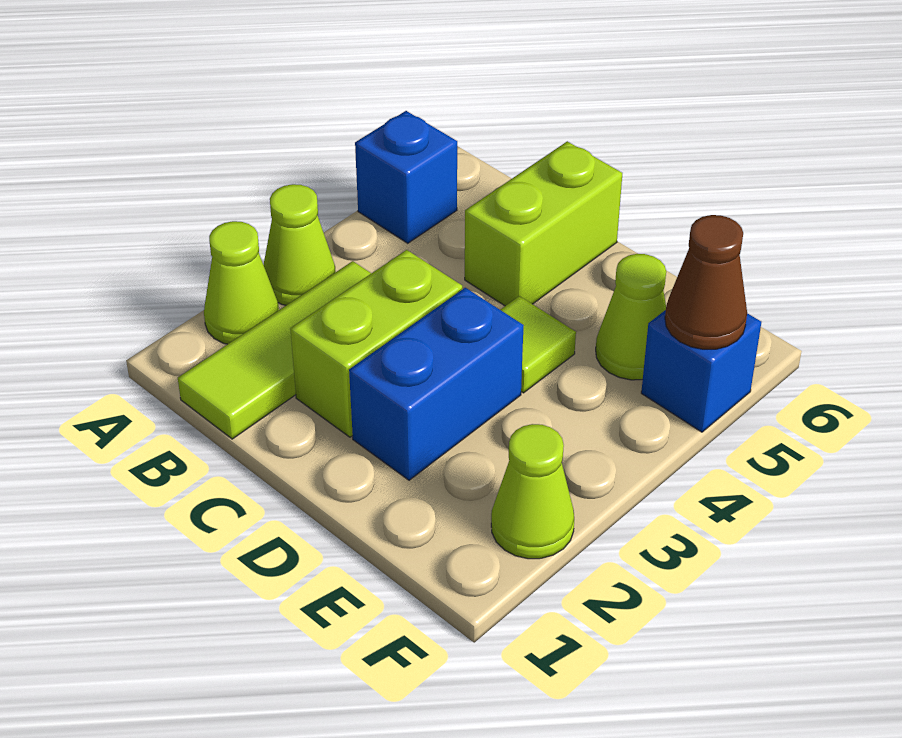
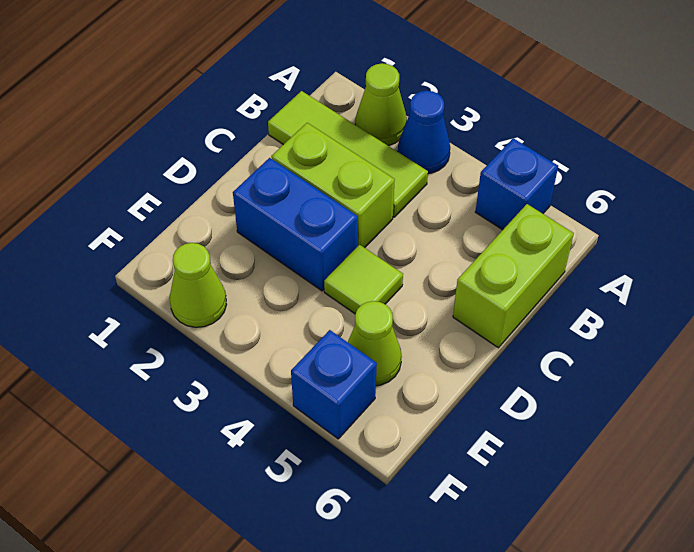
lime cone A3 level 1 -> blue cone A3 level 1
lime brick C5:C6 level 1 -> lime brick B6:C6 level 1
brown cone F5 level 2 -> none

